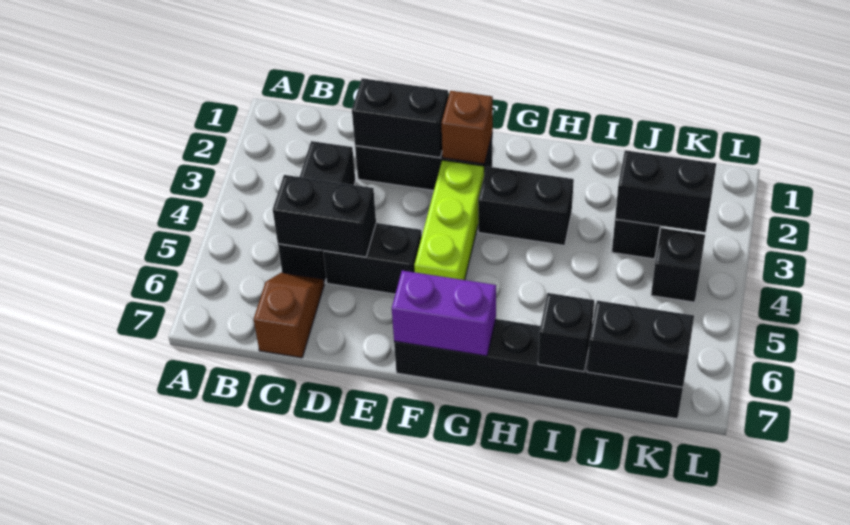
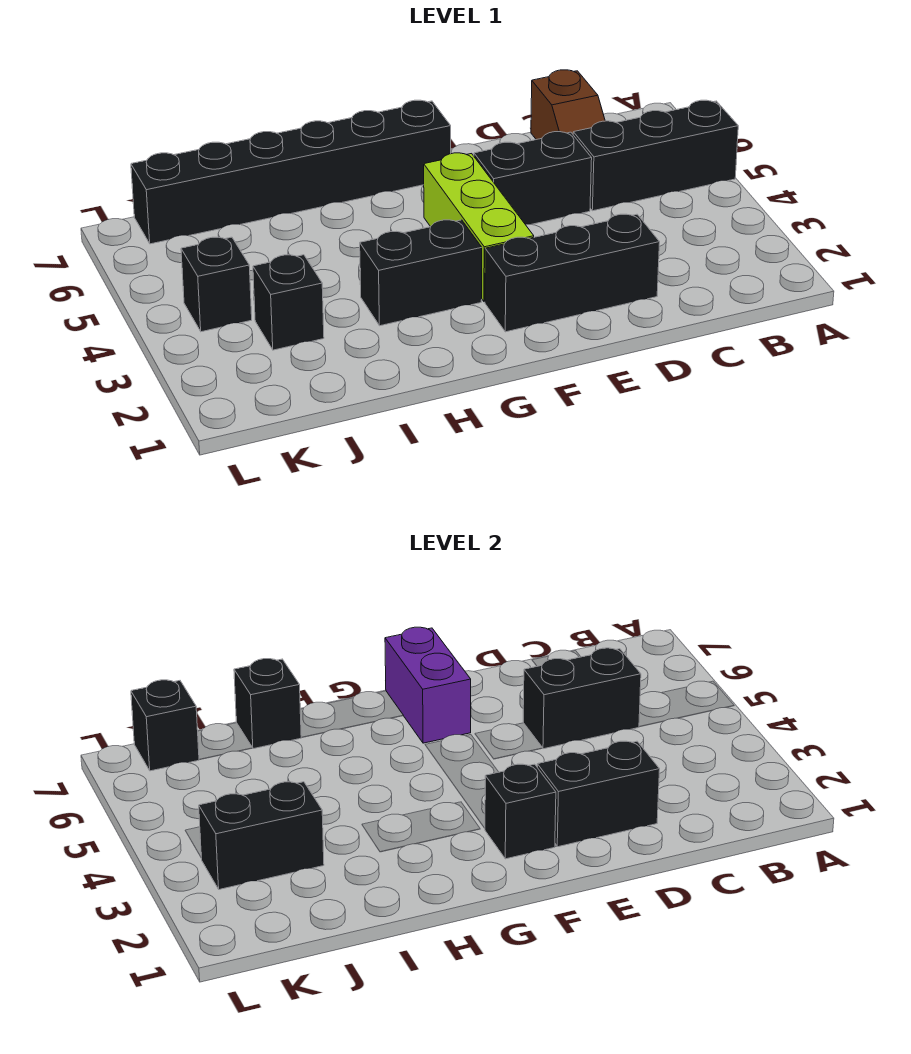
black brick C3:C5 level 1 -> black brick A5:C5 level 1
brown brick F2 level 2 -> black brick F2 level 2
purple brick F7:G7 level 2 -> purple brick F6:F7 level 2
black brick J7:K7 level 2 -> black brick K7 level 2

